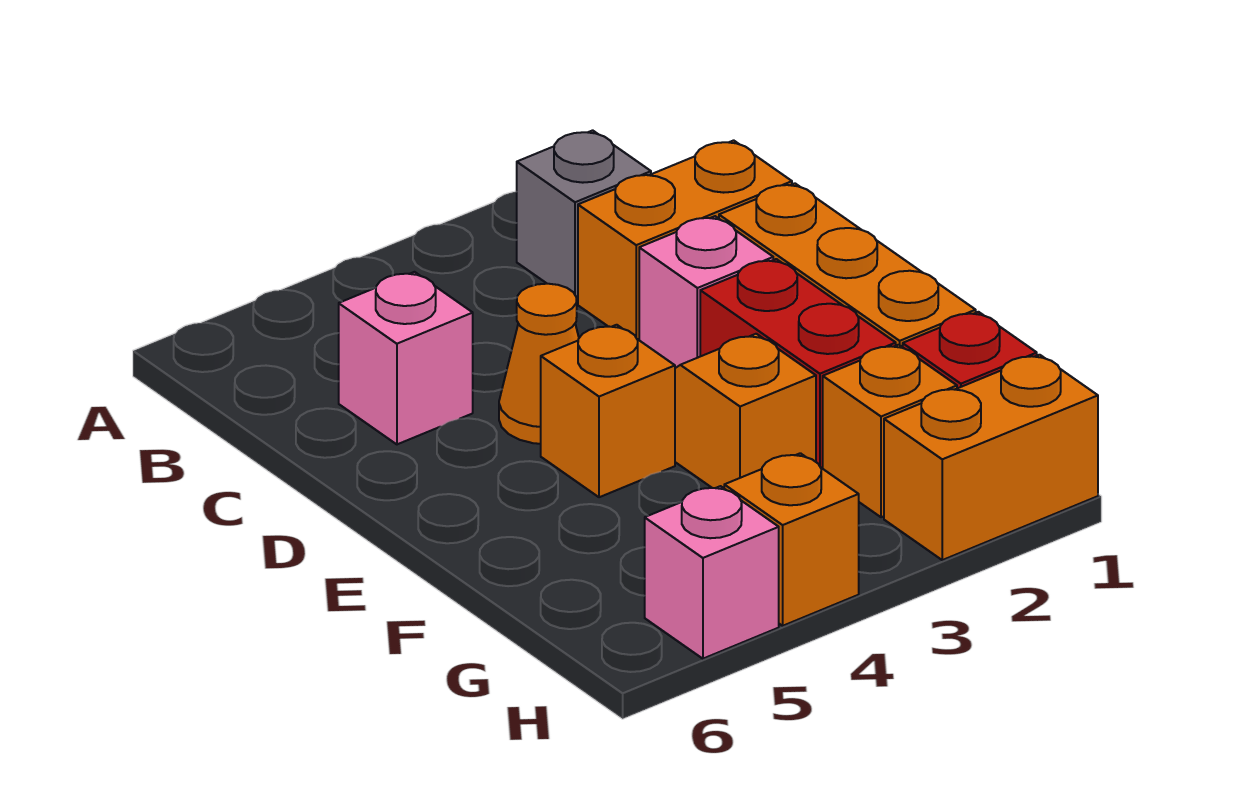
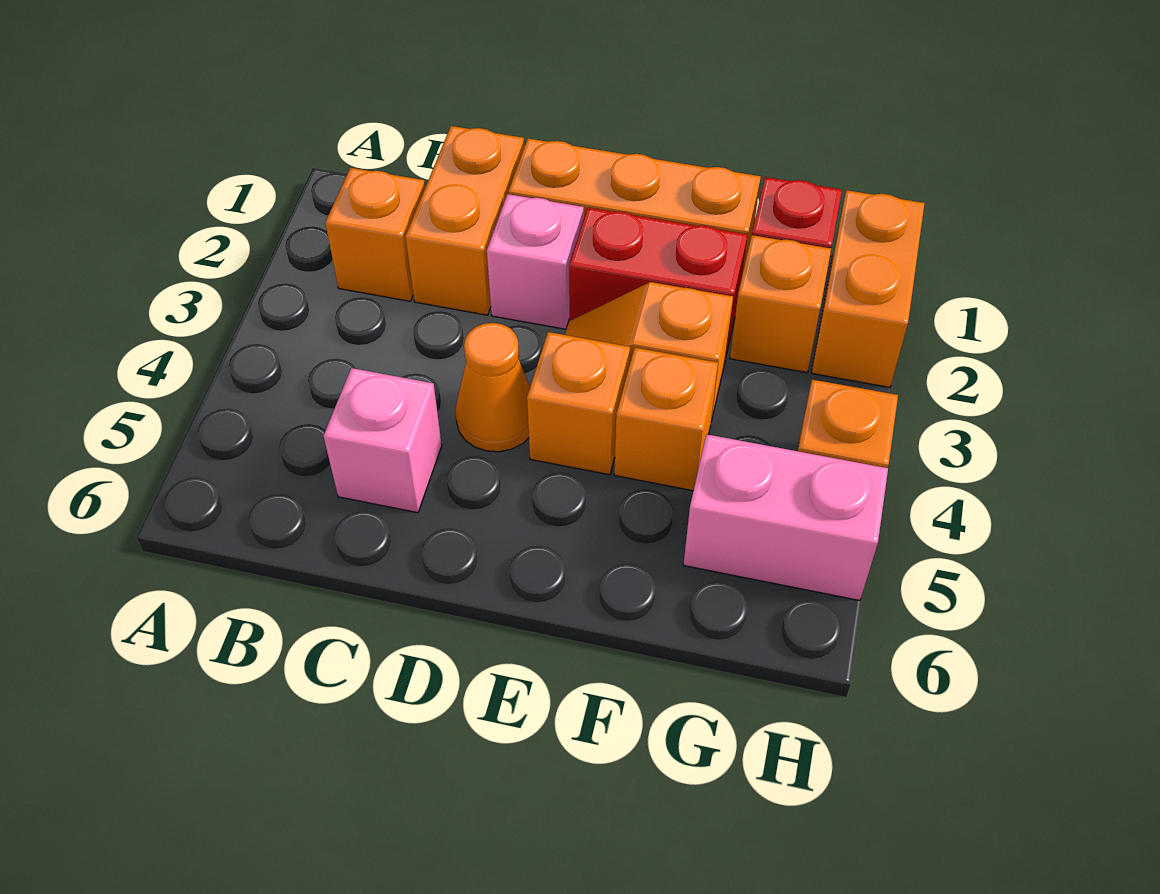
grey brick B2 level 1 -> orange brick B2 level 1
none -> orange brick F4 level 1
pink brick H5 level 1 -> pink brick G5:H5 level 1

